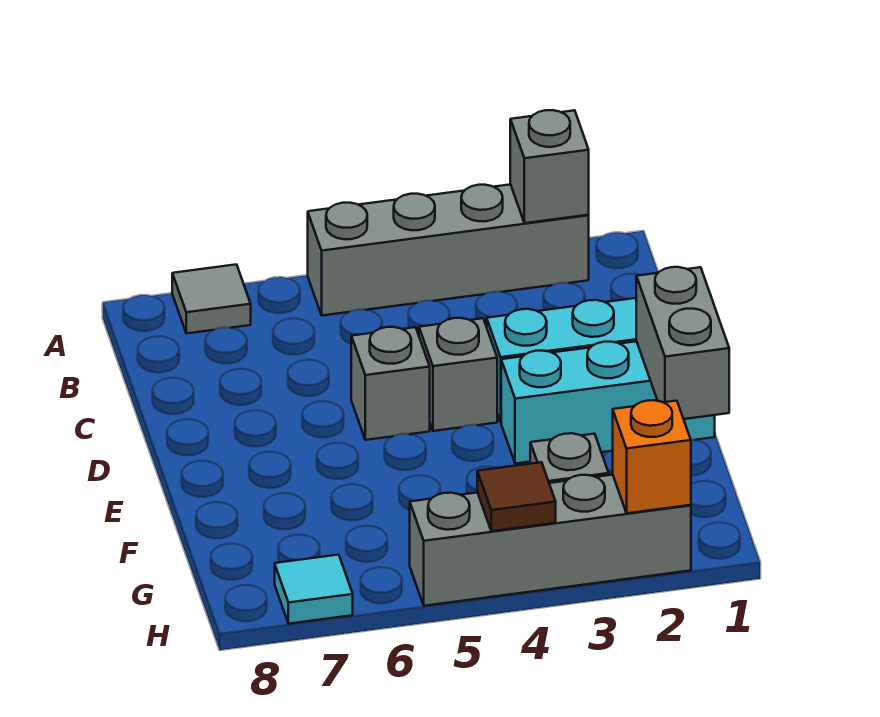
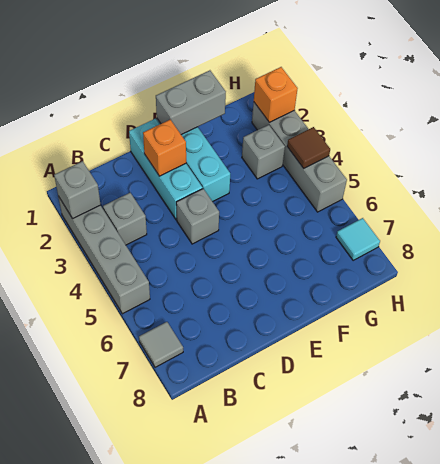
none -> orange brick D2 level 2
grey brick D5 level 1 -> grey brick B3 level 1

